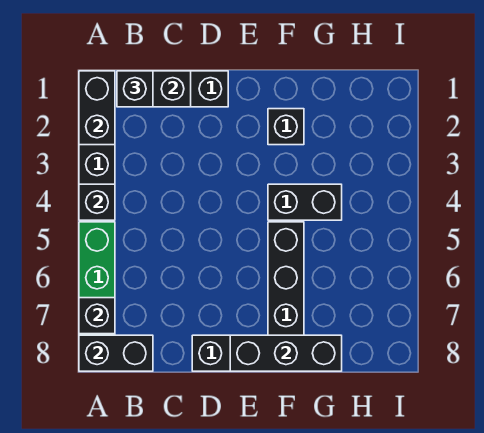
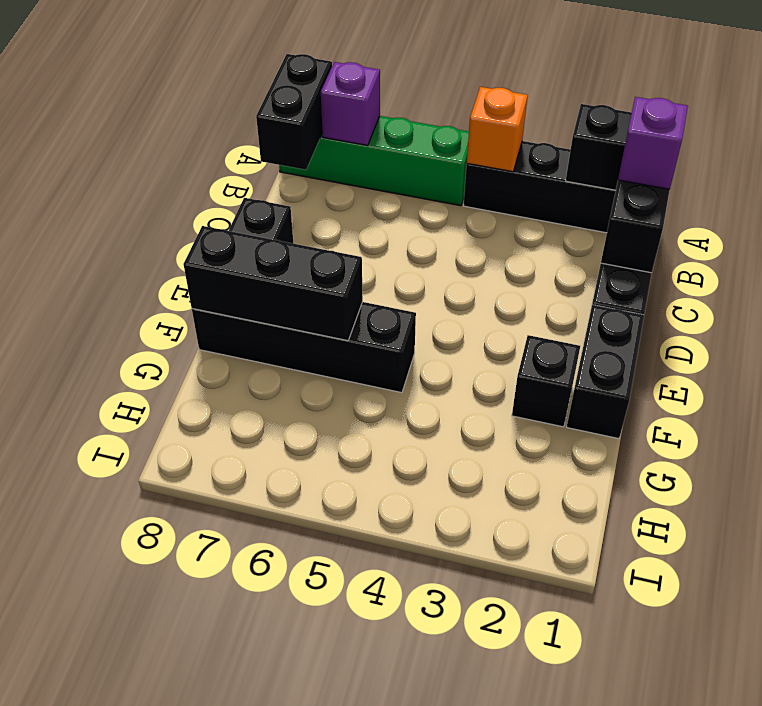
black brick A4 level 2 -> orange brick A4 level 2
black brick A7 level 2 -> purple brick A7 level 2
black brick B1 level 3 -> purple brick B1 level 3
black brick E8:G8 level 2 -> black brick F6:F8 level 2
black brick F4:G4 level 1 -> black brick E1:F1 level 1

